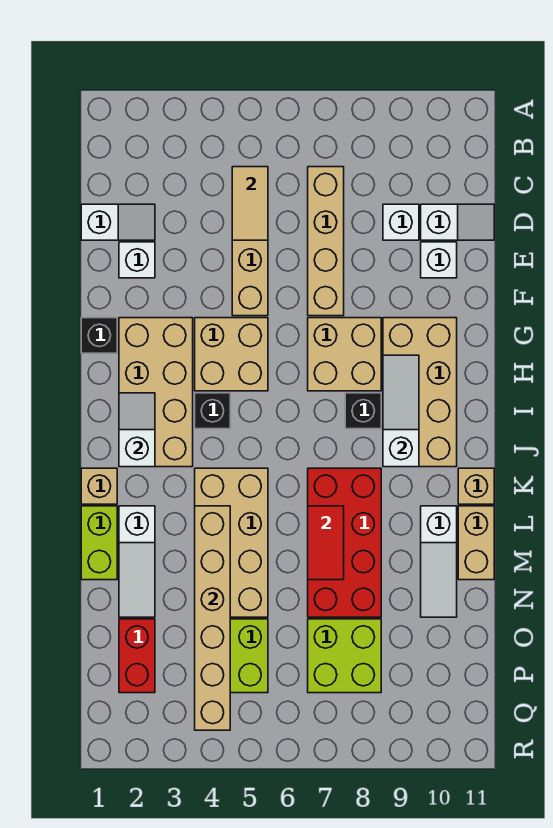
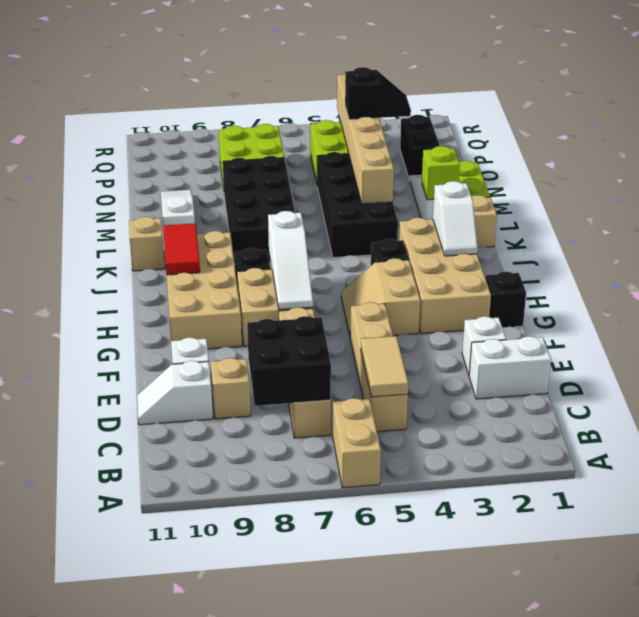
none -> black brick C7:D8 level 2
white slope D1:D2 level 1 top 1 -> white brick D1:D2 level 1
white brick D9 level 1 -> tan brick D9 level 1
tan brick G4:H5 level 1 -> tan slope G4:H5 level 1 top 4
white slope H9:J9 level 2 top J -> white slope G7:I7 level 2 top I
tan brick K4:N5 level 1 -> black brick K4:N5 level 1
red brick K7:N8 level 1 -> black brick K7:N8 level 1
none -> lime brick L2 level 2
red tile L7:M7 level 2 -> red tile I10:J10 level 2
tan brick L11:M11 level 1 -> tan brick A6:B6 level 1
red brick O2:P2 level 1 -> black brick O2:P2 level 1
none -> black slope O3:O4 level 3 top 4

